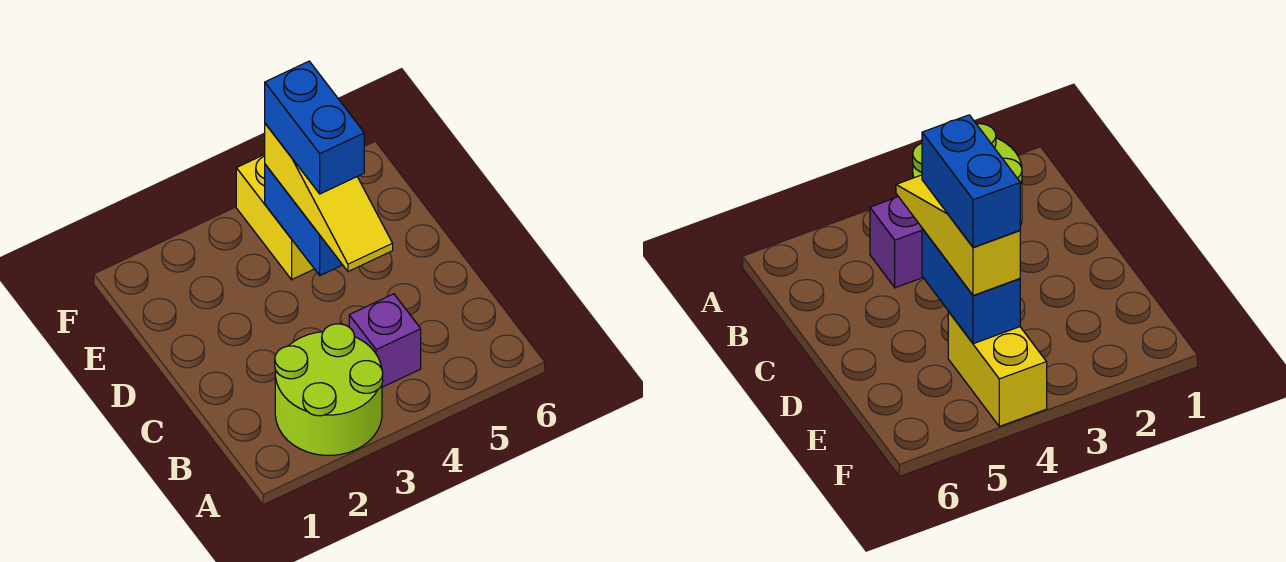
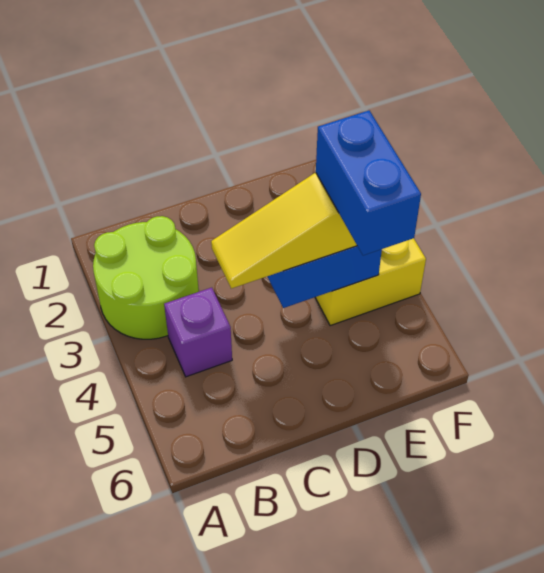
blue brick D4:E4 level 4 -> blue brick E4:E5 level 4

